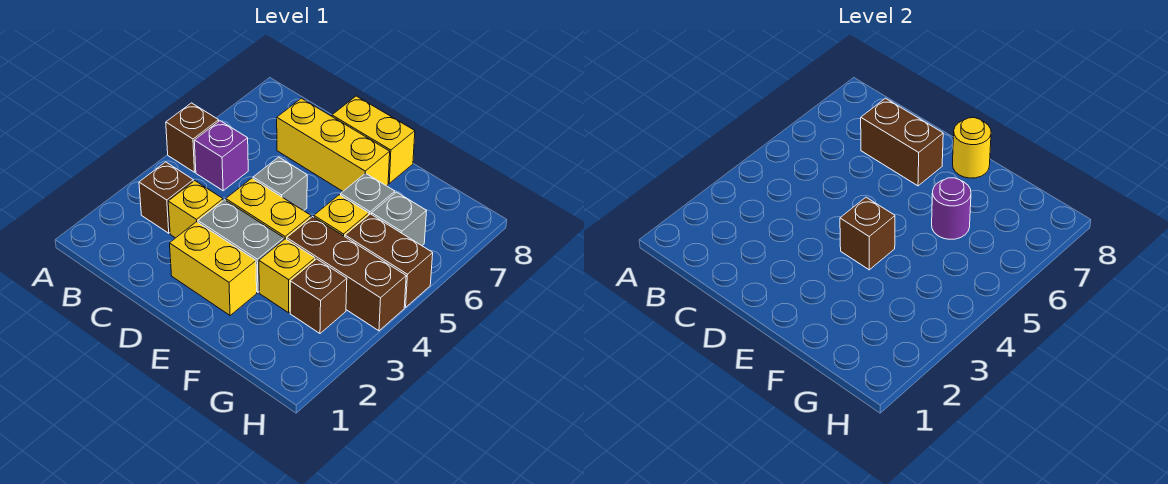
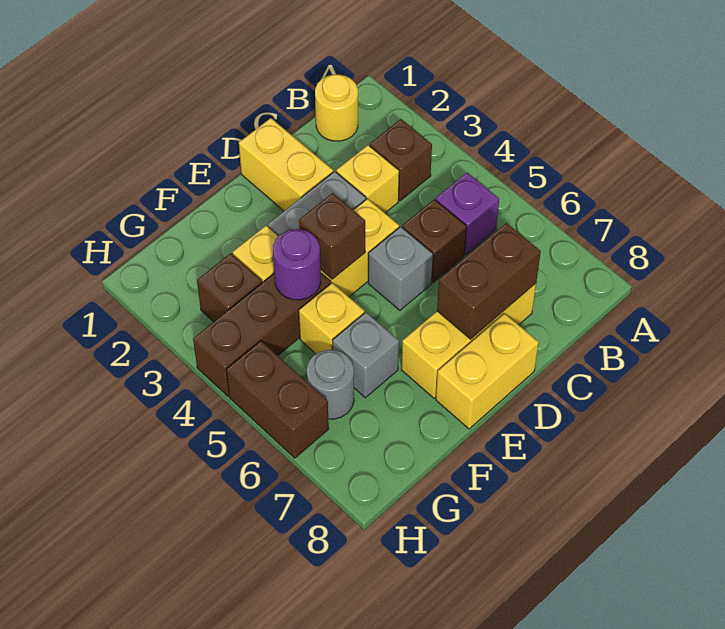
brown brick A5 level 1 -> brown brick C5 level 1
yellow brick D2:E2 level 1 -> yellow brick D1:D2 level 1
yellow round brick E8 level 2 -> yellow round brick B1 level 1
purple round brick F6 level 2 -> purple round brick F4 level 2
brown brick G5:H5 level 1 -> brown brick H5:H6 level 1
grey brick G6 level 1 -> grey round brick G6 level 1

